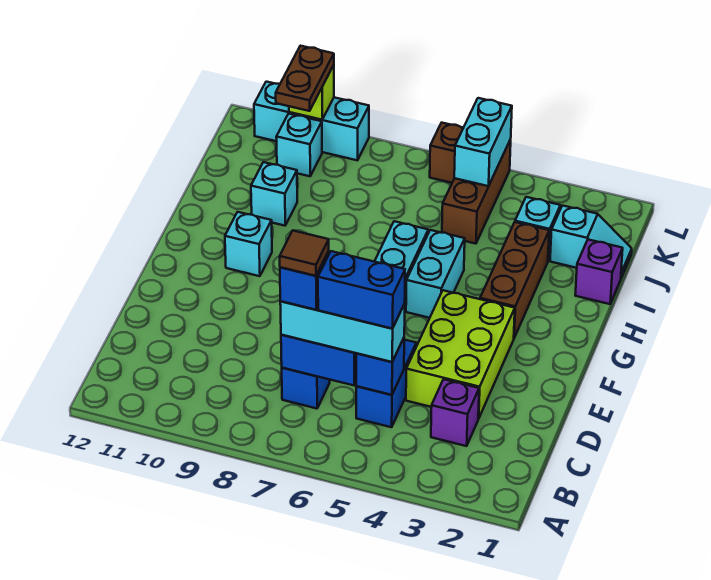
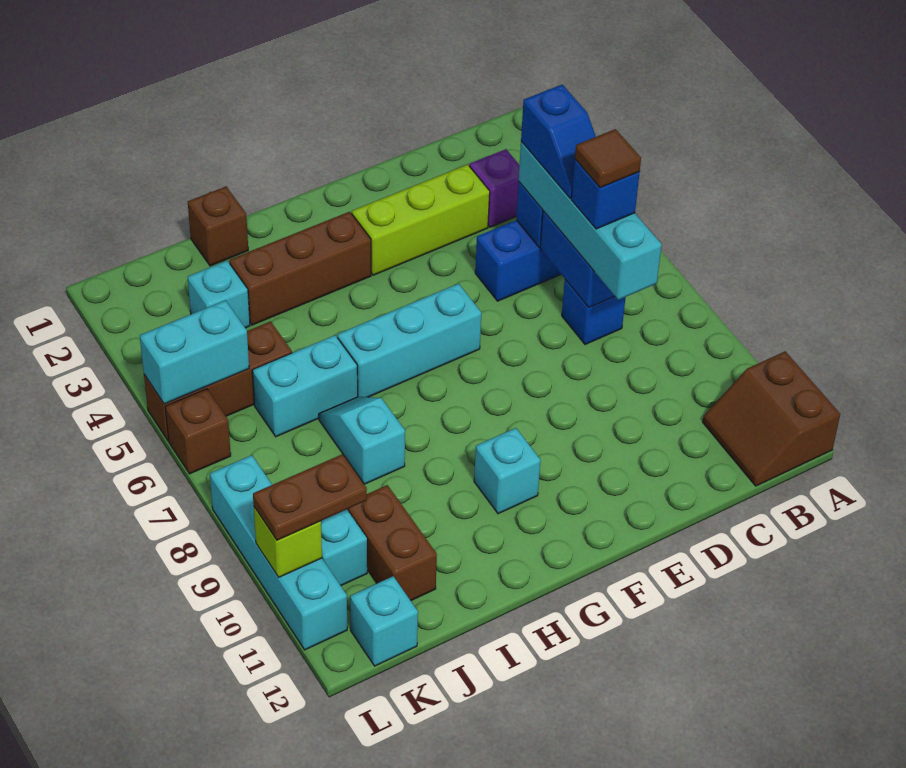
none -> brown slope A11:B12 level 1 top A
cyan brick C5:C7 level 3 -> cyan brick C5:C8 level 3
blue brick C5:C6 level 4 -> blue slope C5:C6 level 4 top 5
lime brick D3:F4 level 1 -> lime brick D3:F3 level 1
cyan brick G5:H5 level 1 -> cyan brick I6:J6 level 1
purple brick I1 level 1 -> brown brick I1 level 1
cyan brick I10 level 1 -> cyan brick K12 level 1
cyan slope J1:J2 level 1 top 2 -> cyan slope I7:I8 level 1 top 8
none -> brown brick J10:J11 level 1
cyan brick L9:L11 level 1 -> cyan brick L8:L11 level 1

